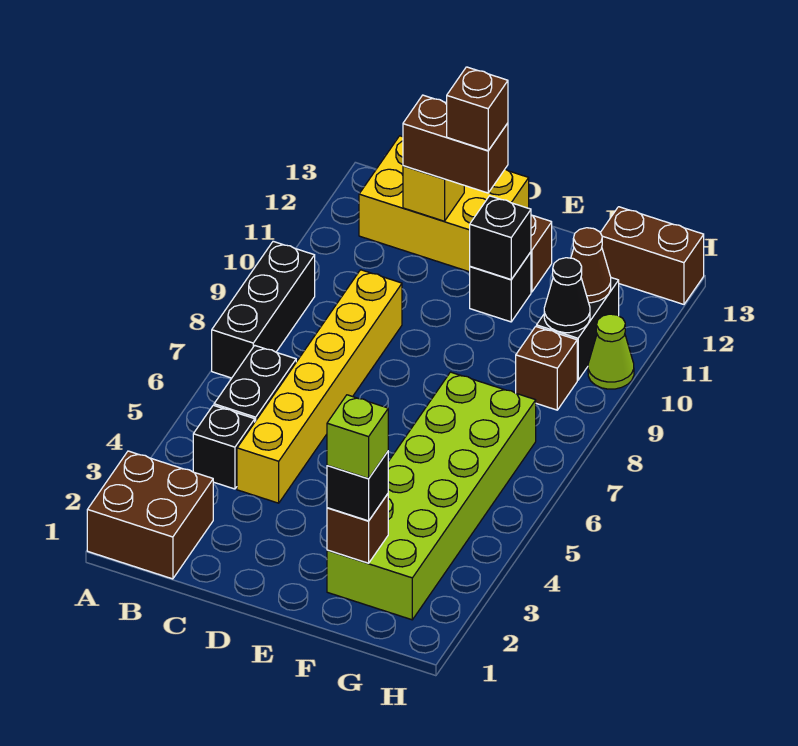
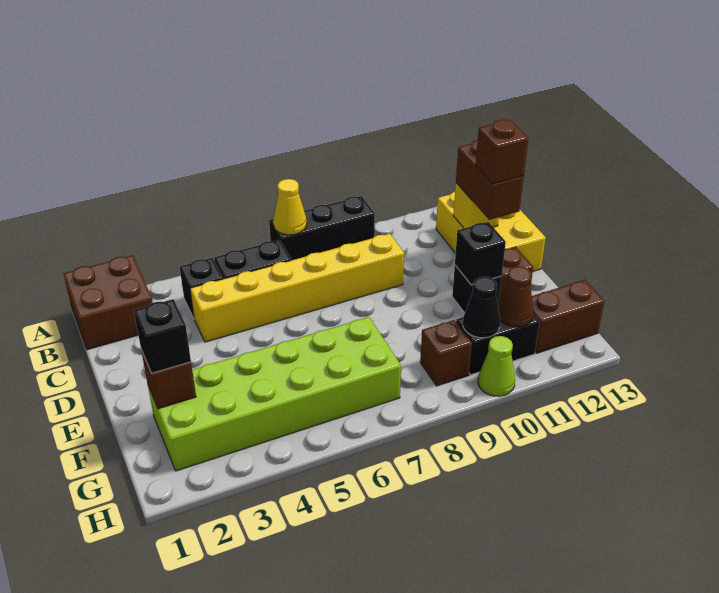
none -> yellow cone A7 level 2
lime brick F2 level 4 -> none
brown brick G13:H13 level 1 -> brown brick G12:G13 level 1

